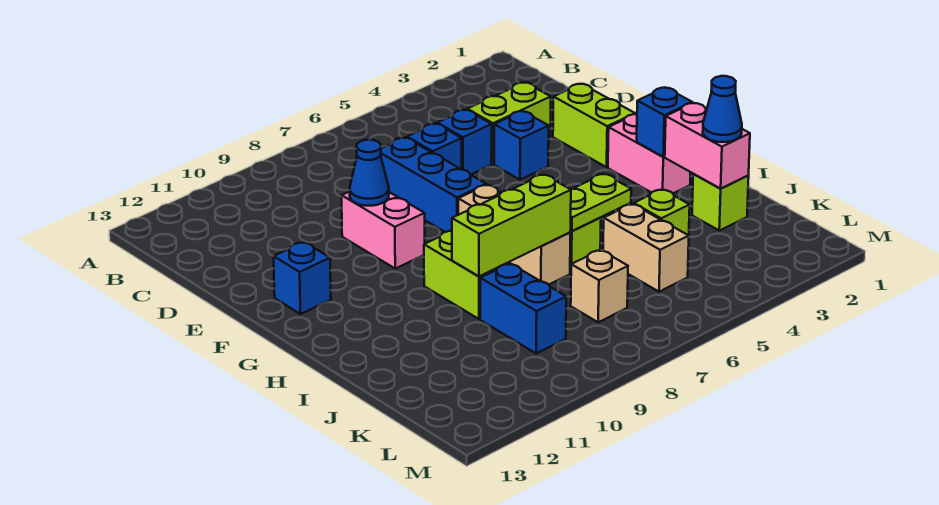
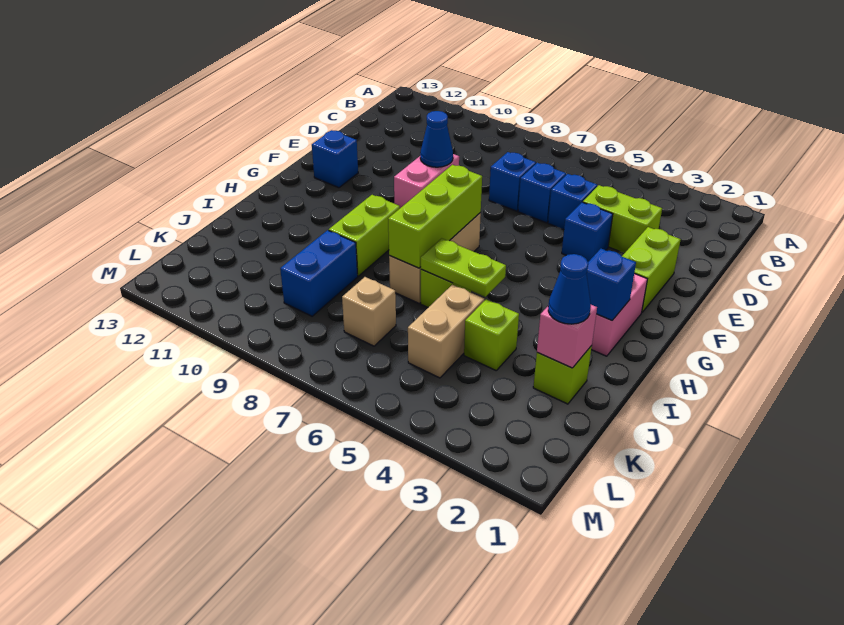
blue brick D7:F7 level 1 -> blue brick D7 level 1
pink brick I2:J2 level 2 -> pink brick J2 level 2
lime brick I7:I9 level 2 -> lime brick G7:I7 level 2

